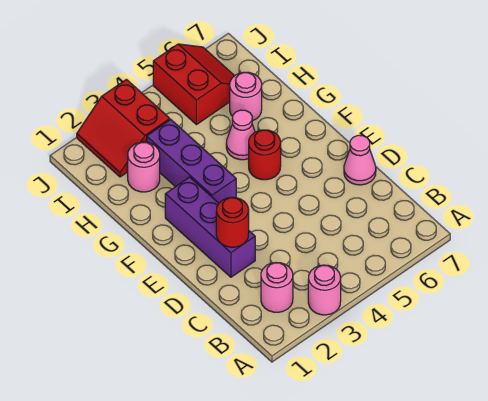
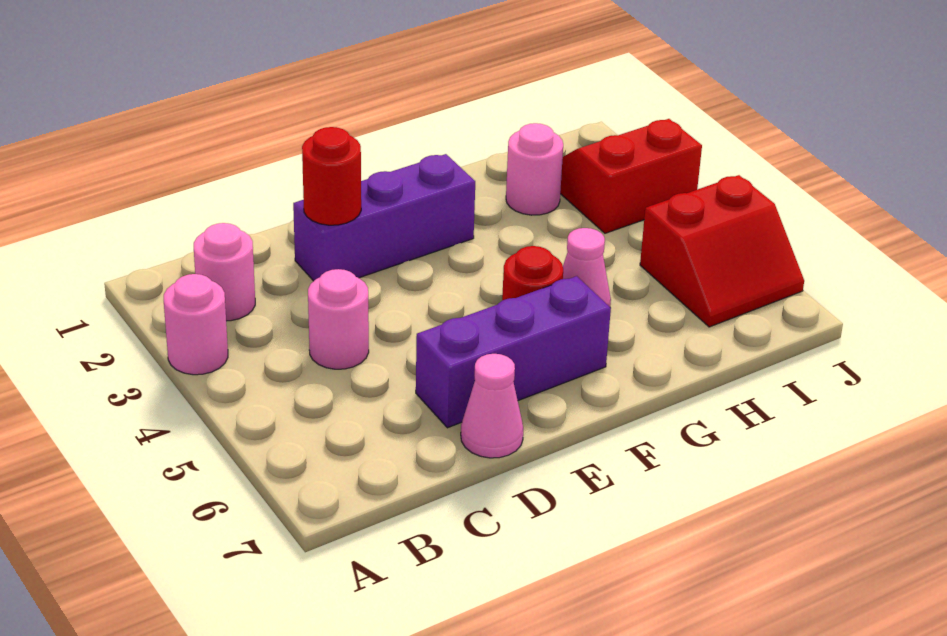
purple brick F3:H3 level 1 -> purple brick D6:F6 level 1
pink round brick H6 level 1 -> pink round brick C4 level 1

